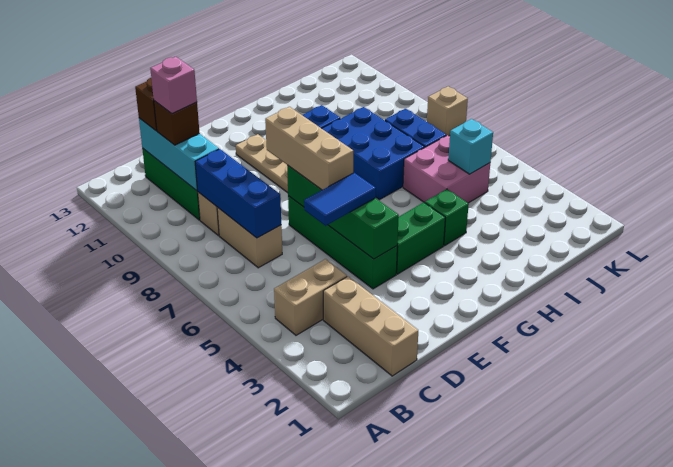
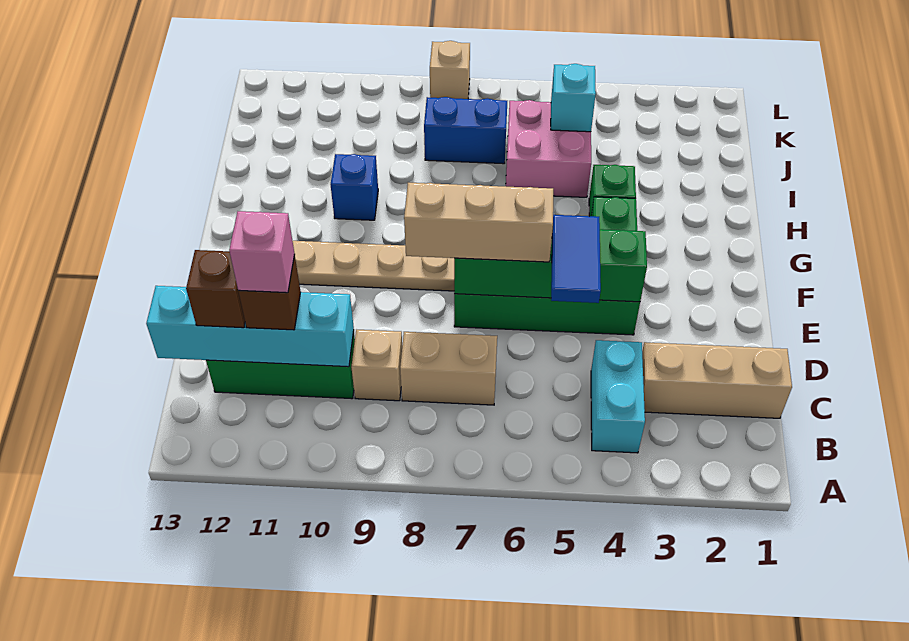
tan brick B4:C4 level 1 -> cyan brick B4:C4 level 1
blue brick C7:C9 level 2 -> none
cyan brick C10:C12 level 2 -> cyan brick C10:C13 level 2
blue brick H7:I9 level 1 -> none

